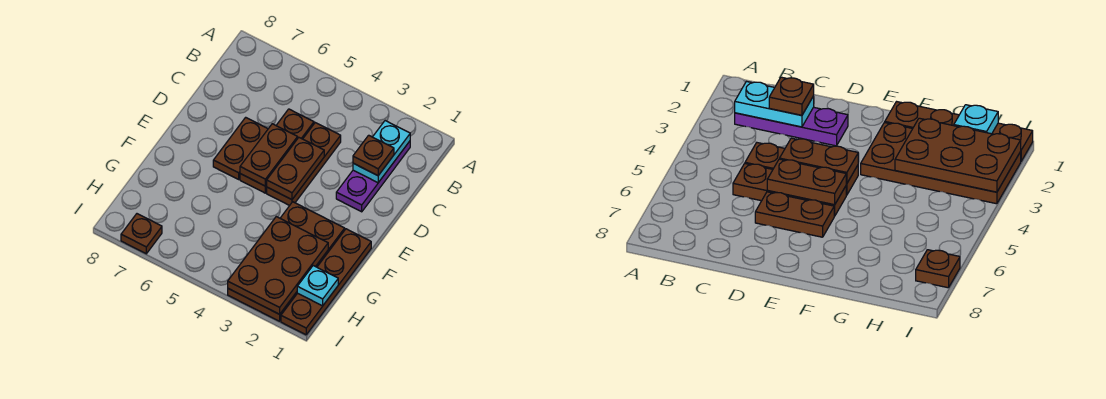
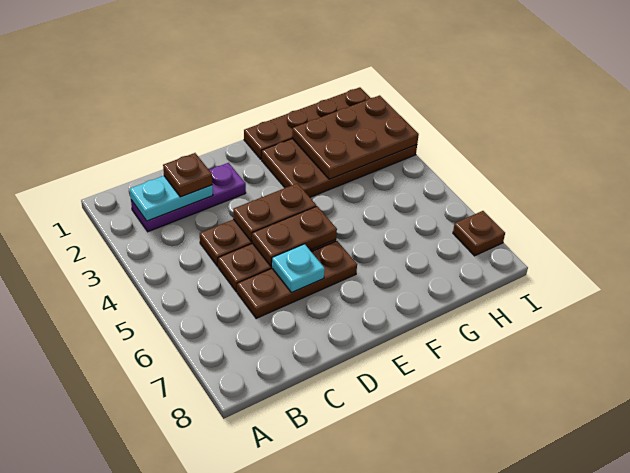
brown plate D6:E6 level 1 -> brown plate C6:E6 level 1
cyan plate H1 level 2 -> cyan plate D6 level 2

